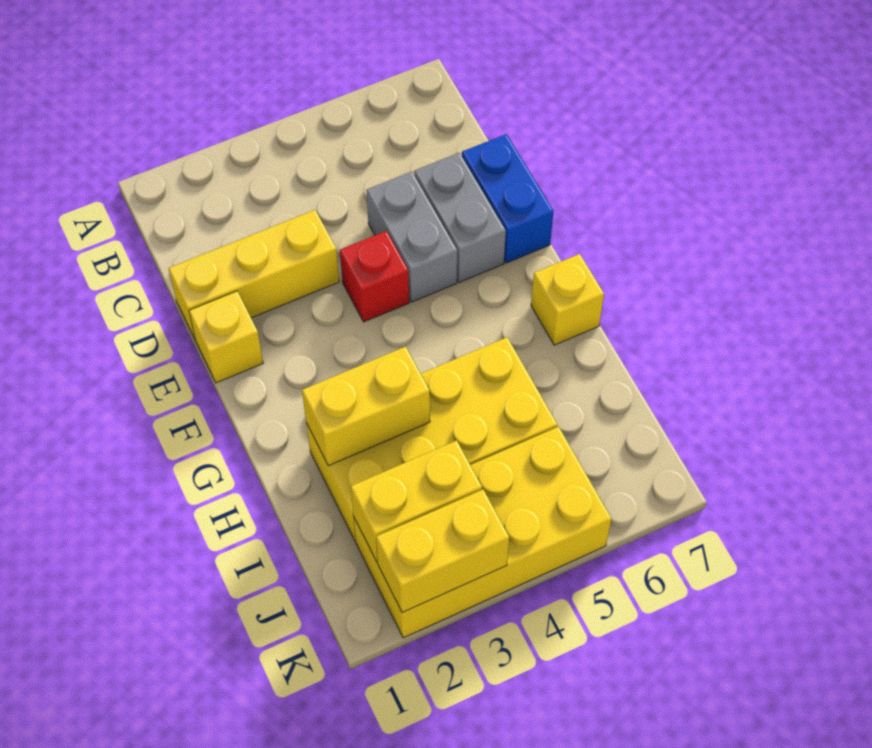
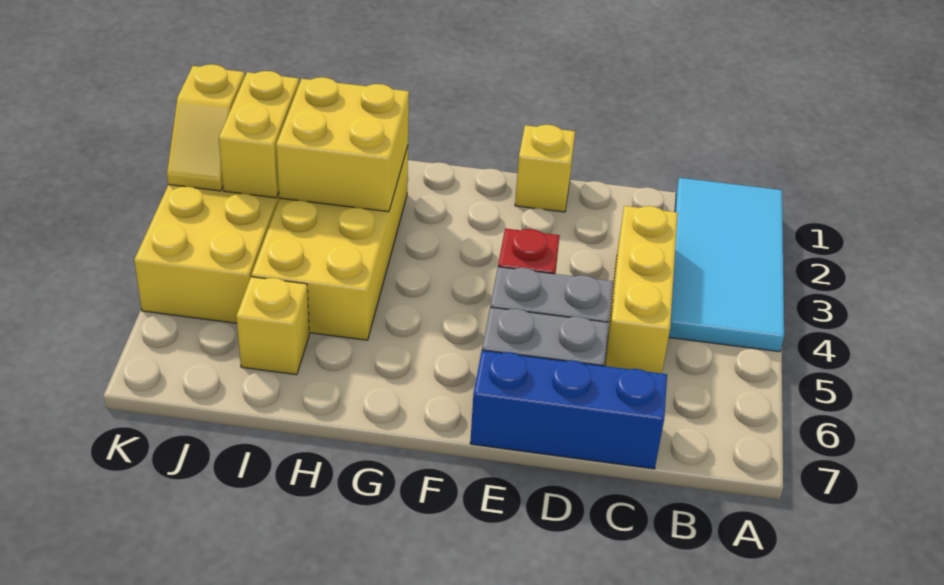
none -> cyan tile A1:B4 level 1
yellow brick D1:D3 level 1 -> yellow brick C3:C5 level 1
blue brick D7:E7 level 1 -> blue brick C7:E7 level 1
yellow brick G7 level 1 -> yellow brick I6 level 1
yellow brick H2:H3 level 2 -> yellow brick H2:I3 level 2
yellow brick K2:K3 level 2 -> yellow slope K2:K3 level 2 top 2

